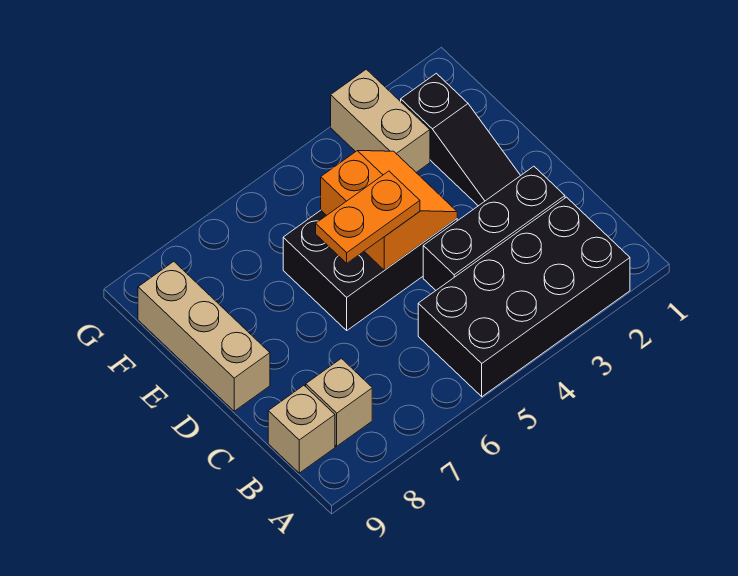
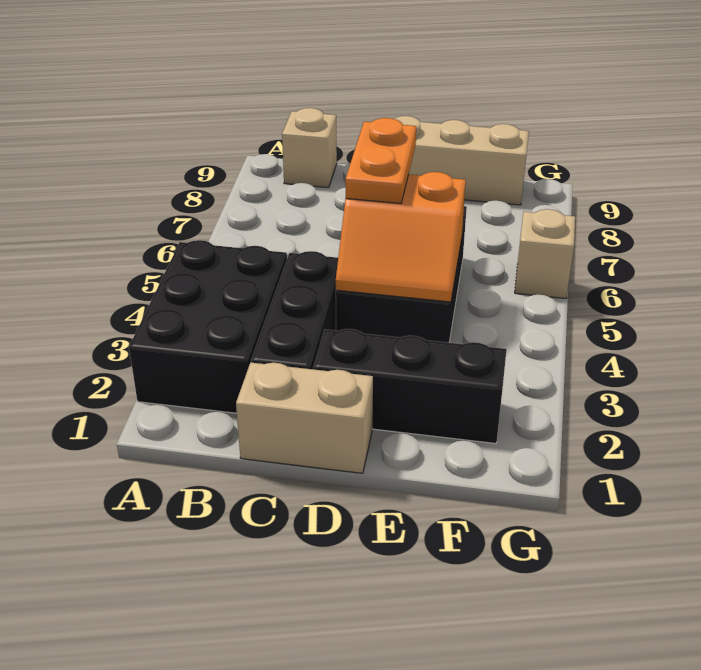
black brick A2:B5 level 1 -> black brick A2:B4 level 1
tan brick B8 level 1 -> tan brick G6 level 1
black slope D2:F2 level 1 top F -> black brick D2:F2 level 1
tan brick F3:G3 level 1 -> tan brick C1:D1 level 1

